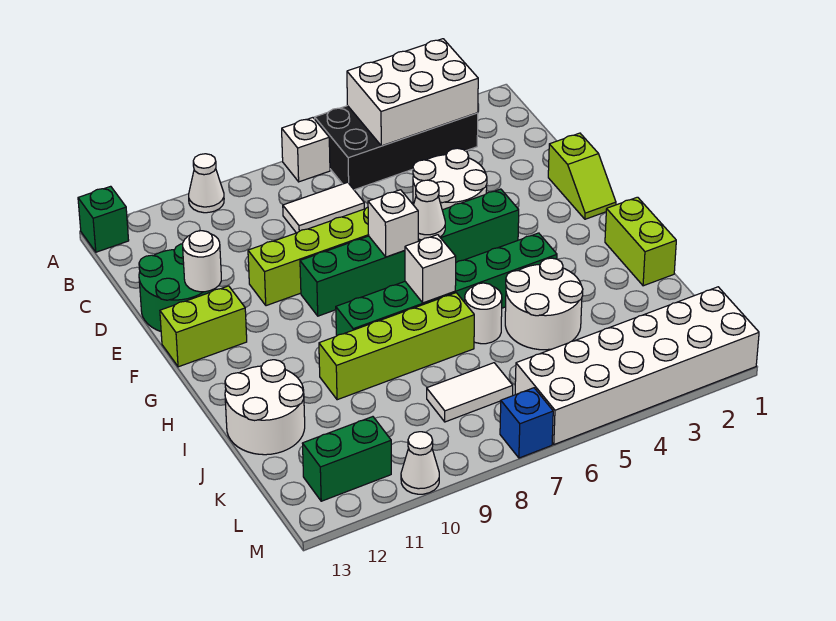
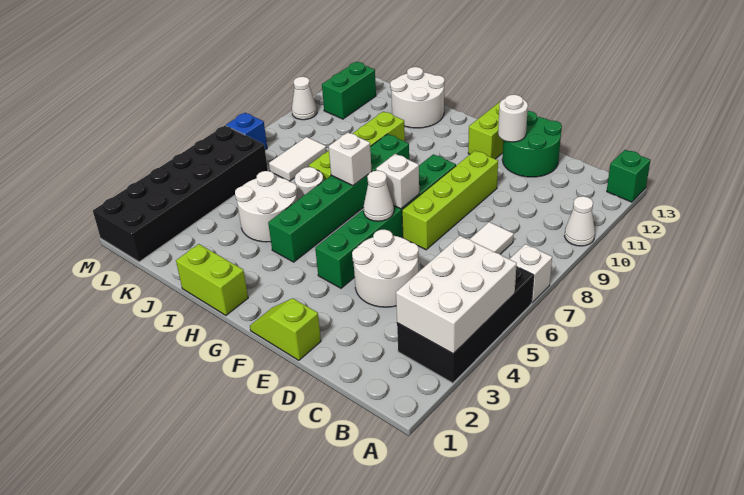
white brick L1:M6 level 1 -> black brick L1:M6 level 1

